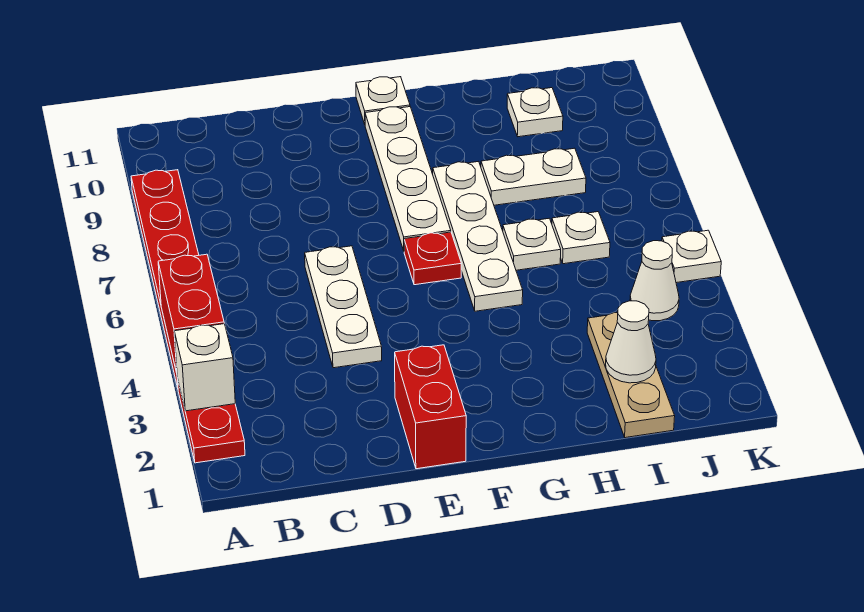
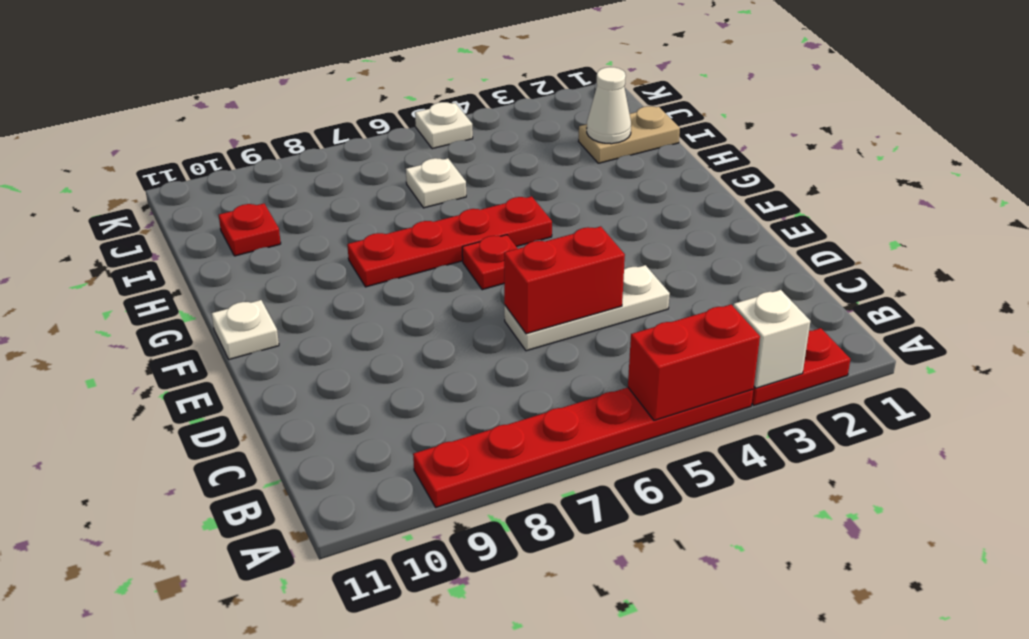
red brick E1:E2 level 1 -> red brick D5:D6 level 2
white plate F7:F10 level 1 -> none
white plate G5:G8 level 1 -> red plate G5:G8 level 1
white plate H6 level 1 -> none
white plate H8:I8 level 1 -> none
tan plate I1:I3 level 1 -> tan plate I1:I2 level 1
white plate I10 level 1 -> red plate I10 level 1
white cone J4 level 1 -> none

